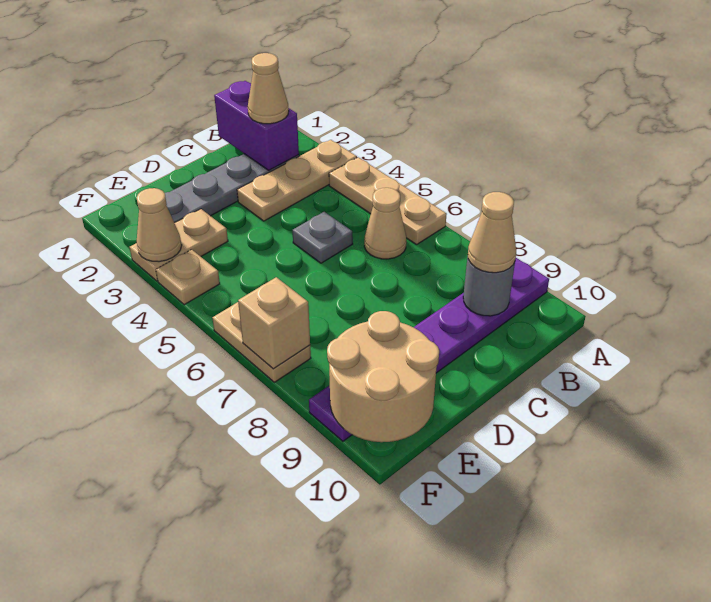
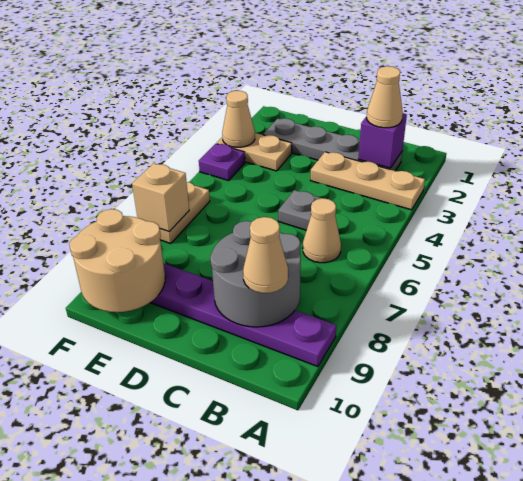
tan plate A4:A6 level 1 -> none
purple brick B1:B2 level 2 -> purple brick B2 level 2
grey round brick B9 level 2 -> grey round brick B8:C9 level 2
tan plate F4 level 1 -> purple plate F4 level 1

